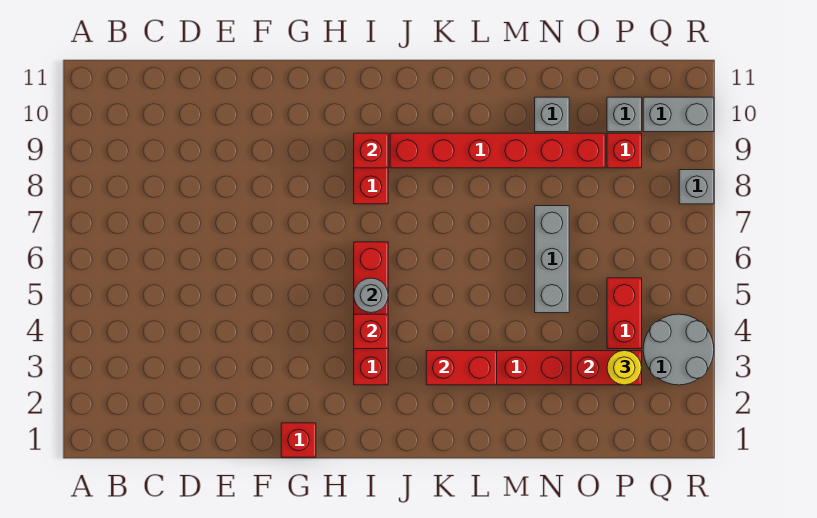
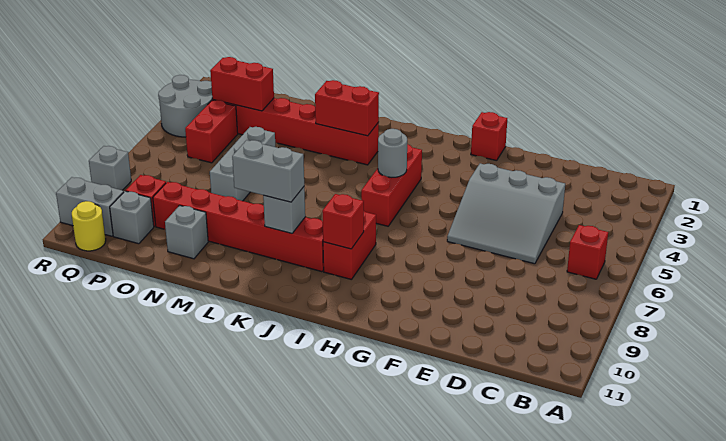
none -> grey slope D4:F6 level 1 top 4
red brick I3:I6 level 1 -> red brick I4:I6 level 1
red brick I4 level 2 -> red brick B6 level 1
none -> grey brick K9 level 2
none -> grey brick K9:L9 level 3
yellow round brick P3 level 3 -> yellow round brick Q11 level 1

